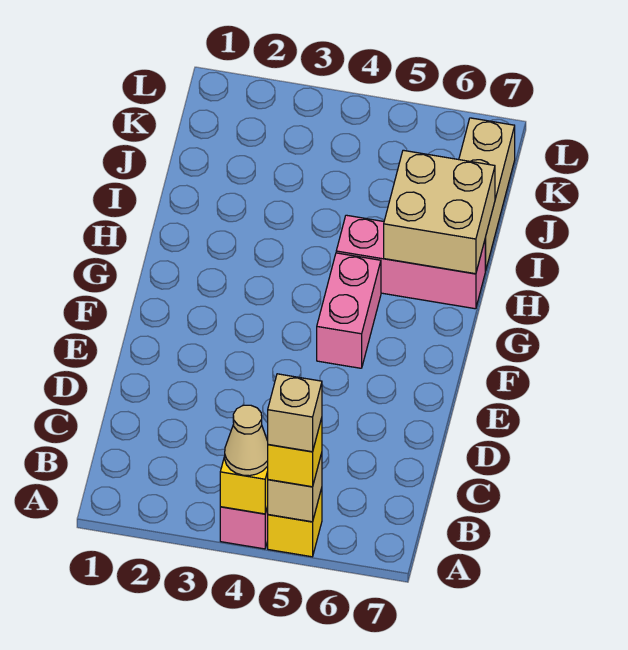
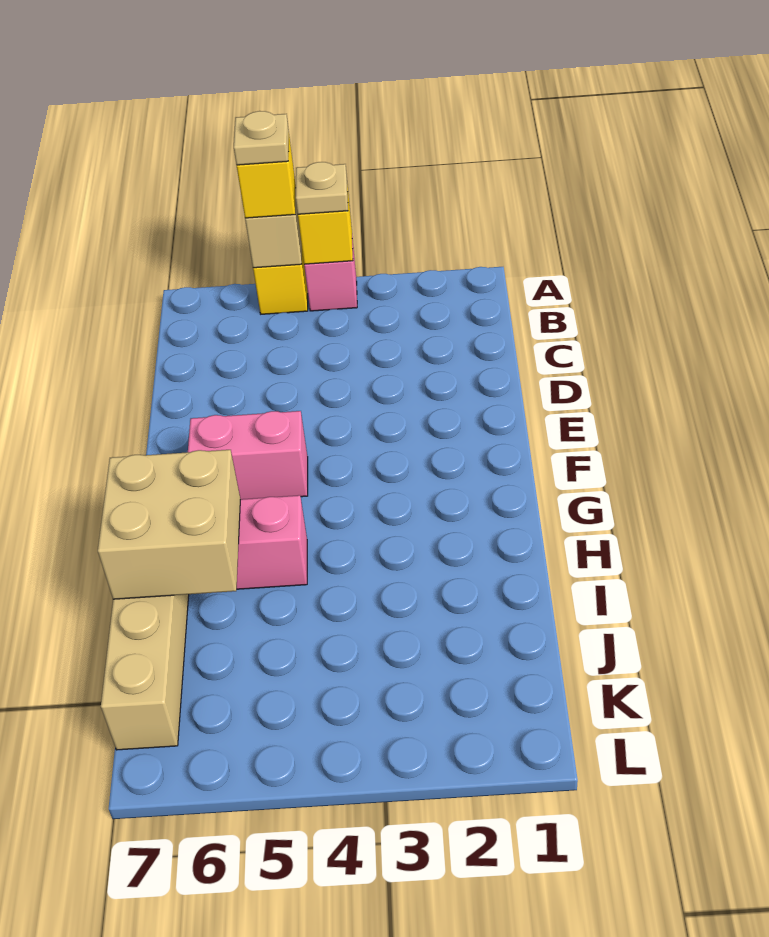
tan cone A4 level 3 -> tan plate A4 level 3
tan brick A5 level 4 -> tan plate A5 level 4
pink brick F5:G5 level 1 -> pink brick F5:F6 level 1

